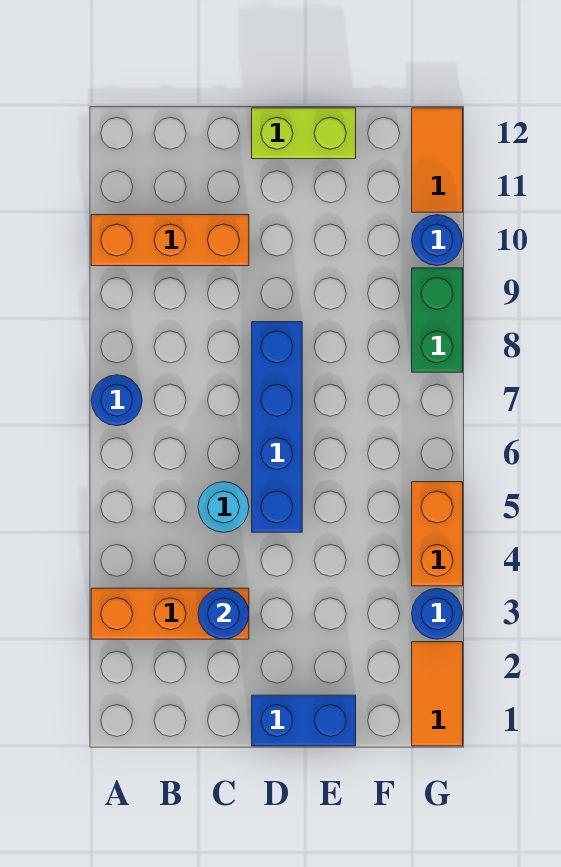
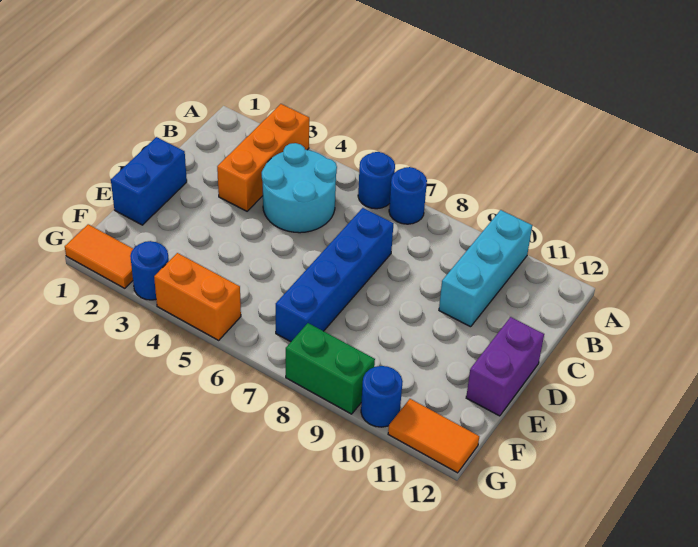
orange brick A10:C10 level 1 -> cyan brick A10:C10 level 1
blue round brick C3 level 2 -> blue round brick A6 level 1
cyan round brick C5 level 1 -> cyan round brick B4:C5 level 1
blue brick D5:D8 level 1 -> blue brick C7:F7 level 1
lime brick D12:E12 level 1 -> purple brick D12:E12 level 1

